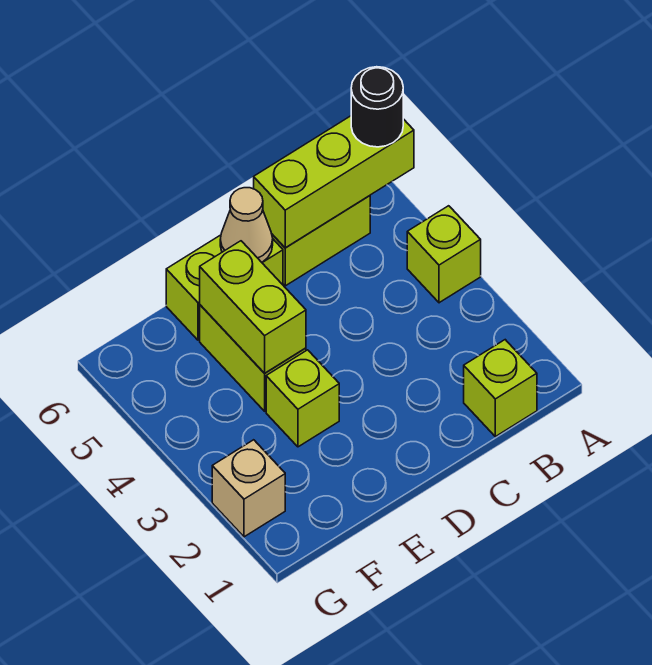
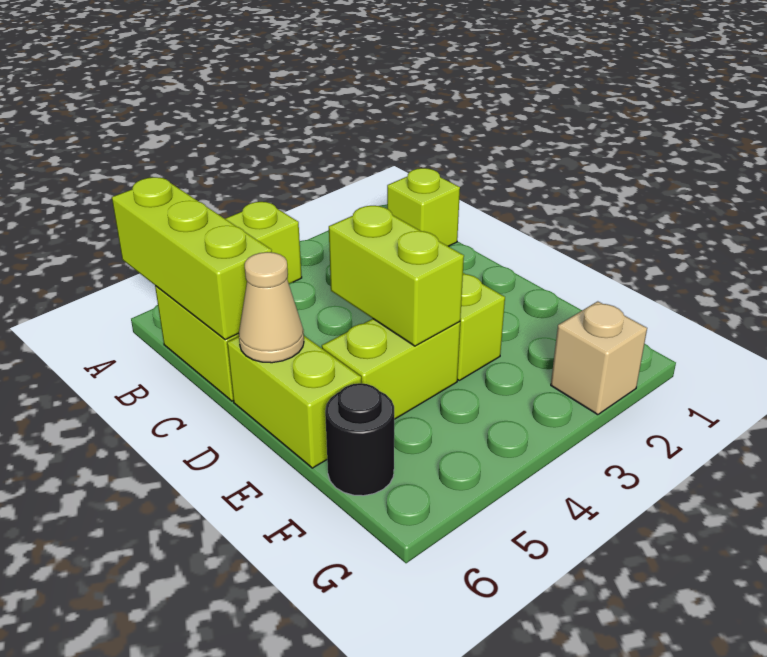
black round brick A6 level 3 -> black round brick F6 level 1
lime brick E4:E5 level 2 -> lime brick D4:E4 level 2

